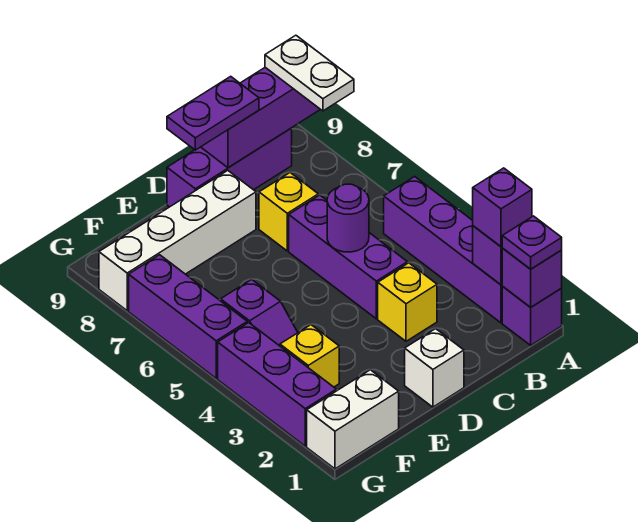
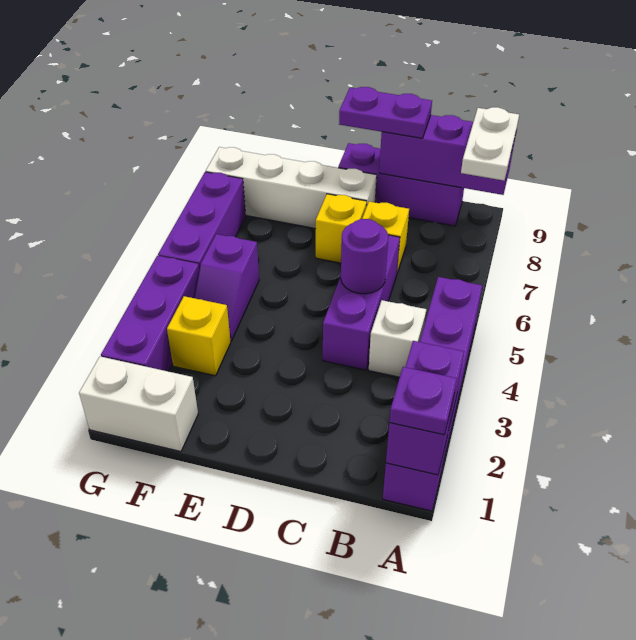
purple brick A2 level 3 -> none
yellow brick C3 level 1 -> yellow brick D7 level 1
white brick D1 level 1 -> white brick B4 level 1

